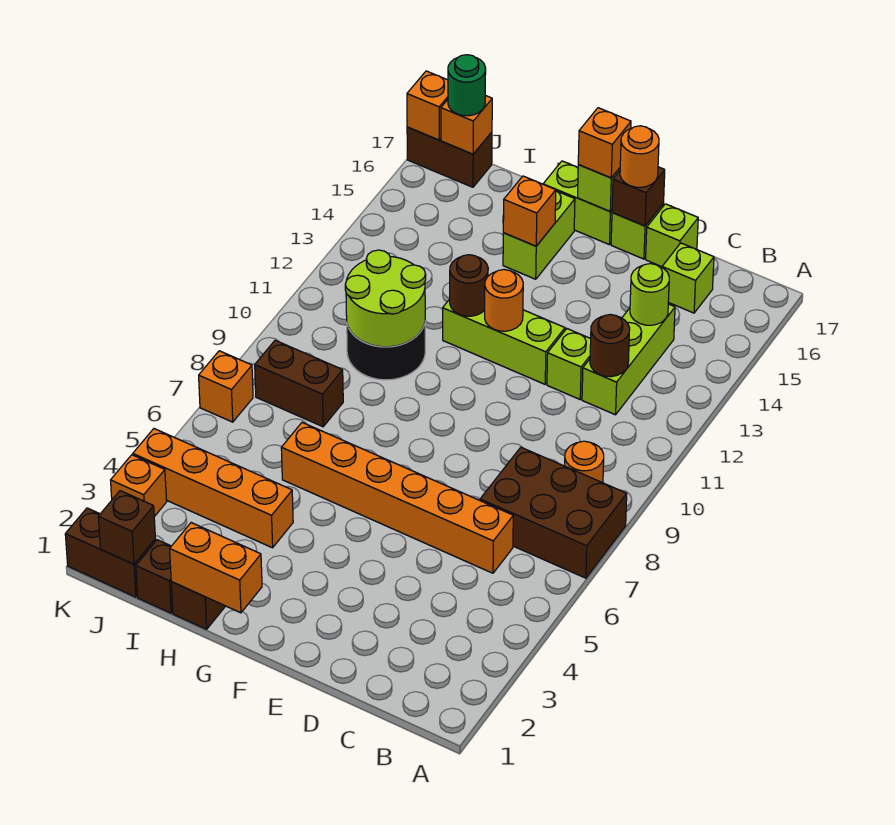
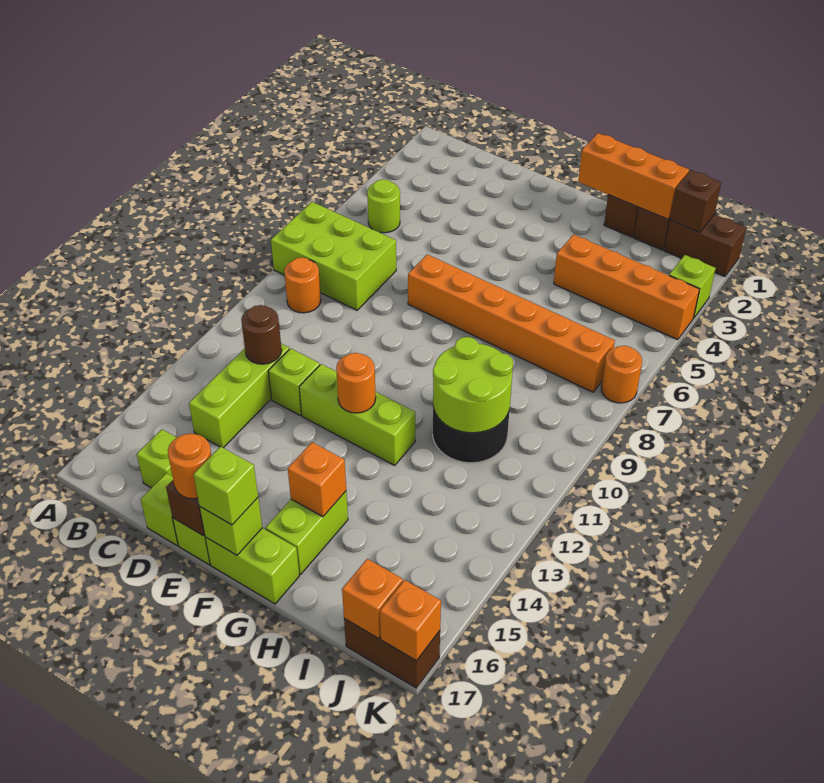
brown brick A7:C8 level 1 -> lime brick A7:C8 level 1
orange brick C6:H6 level 1 -> orange brick E7:J7 level 1
lime round brick C14 level 2 -> lime round brick B5 level 1
orange brick F17 level 3 -> lime brick F17 level 3
orange brick G1:H1 level 2 -> orange brick G1:I1 level 2
brown round brick G12 level 2 -> none
brown brick I8:J8 level 1 -> none
green round brick J17 level 3 -> none
orange brick K3 level 1 -> lime brick K3 level 1
orange brick K7 level 1 -> orange round brick K7 level 1

